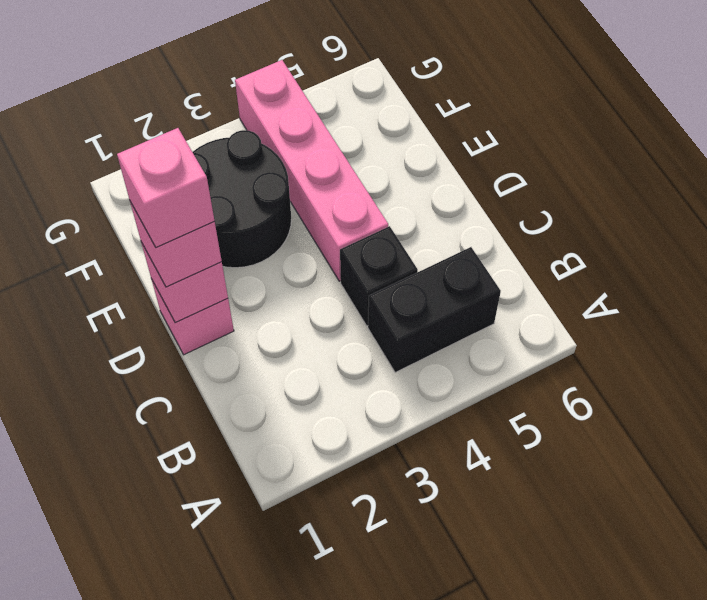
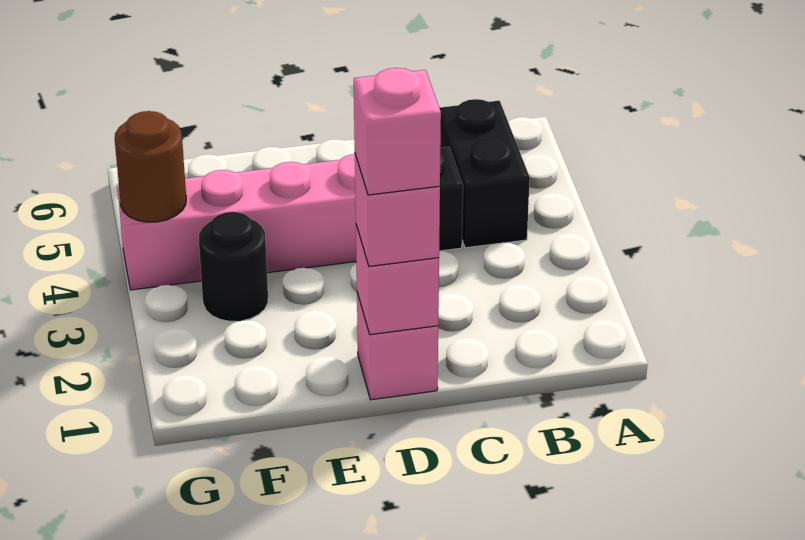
black round brick E2:F3 level 1 -> black round brick F3 level 1
none -> brown round brick G4 level 2

